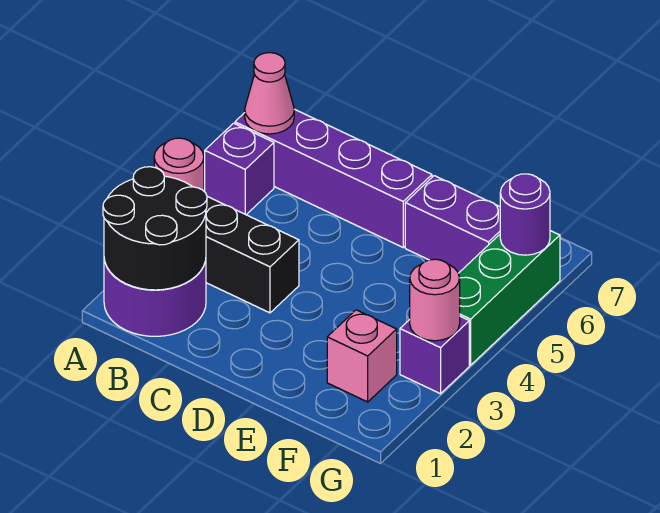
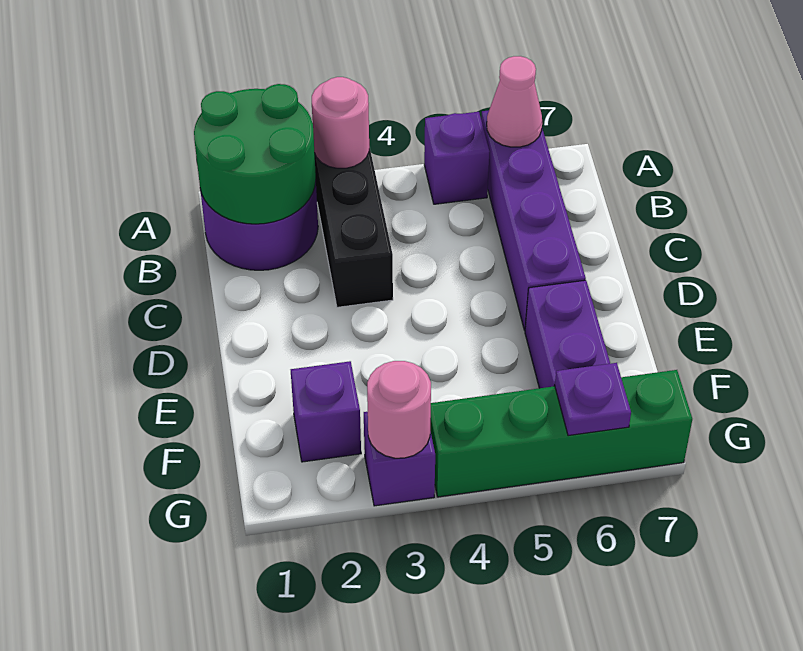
black round brick A1:B2 level 2 -> green round brick A1:B2 level 2
pink brick F2 level 1 -> purple brick F2 level 1
green brick G4:G6 level 1 -> green brick G4:G7 level 1
purple round brick G6 level 2 -> purple plate G6 level 2

